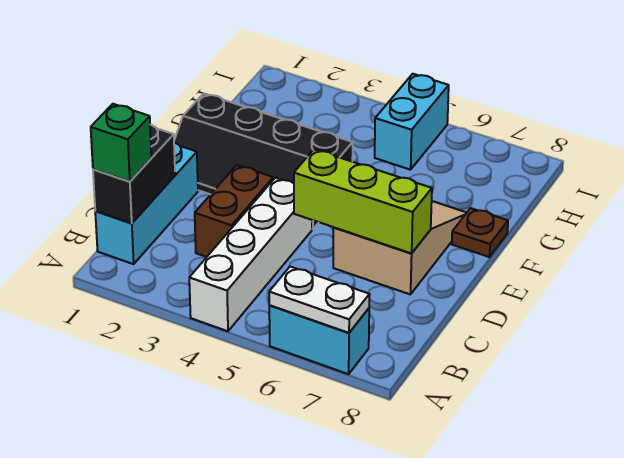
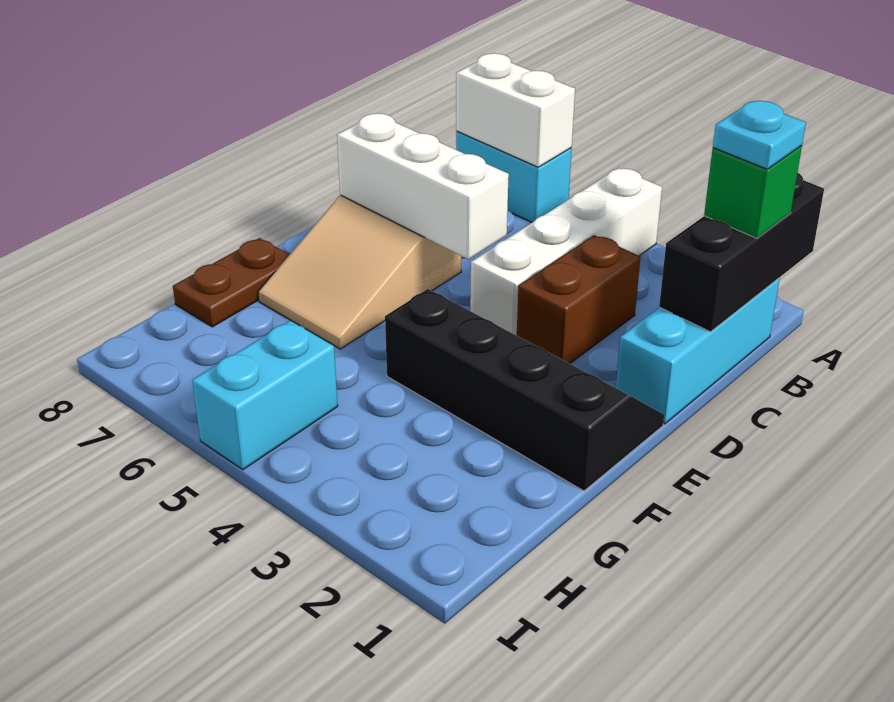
white plate A6:A7 level 2 -> white brick A6:A7 level 2
black brick B1:C1 level 2 -> black brick A1:C1 level 2
none -> cyan plate B1 level 4
lime brick D5:D7 level 2 -> white brick D5:D7 level 2
brown plate F8 level 1 -> brown plate F8:G8 level 1

